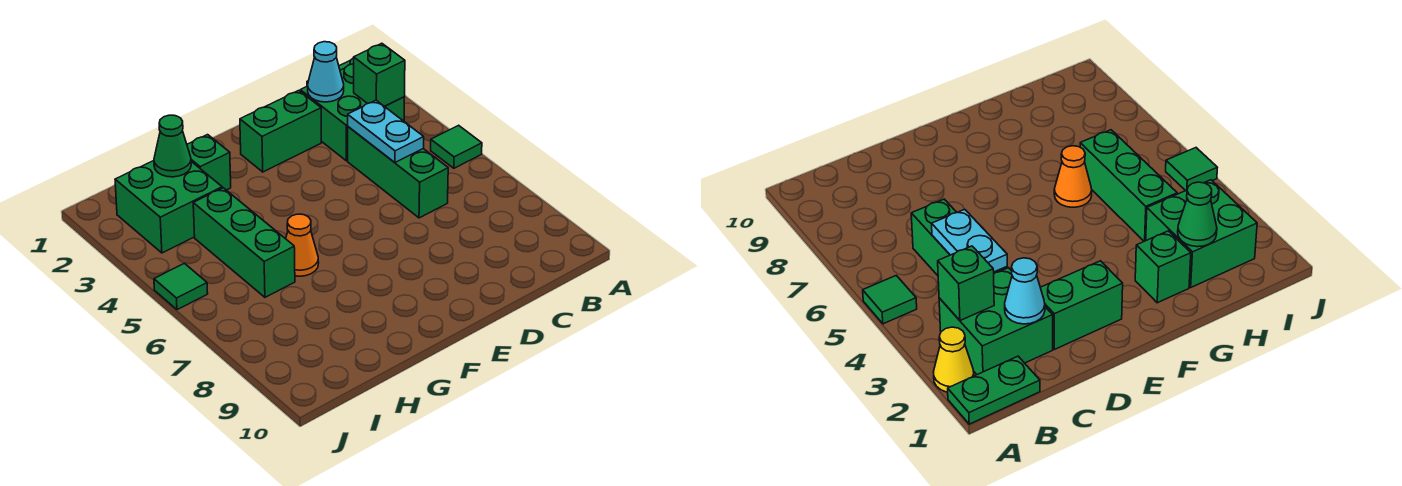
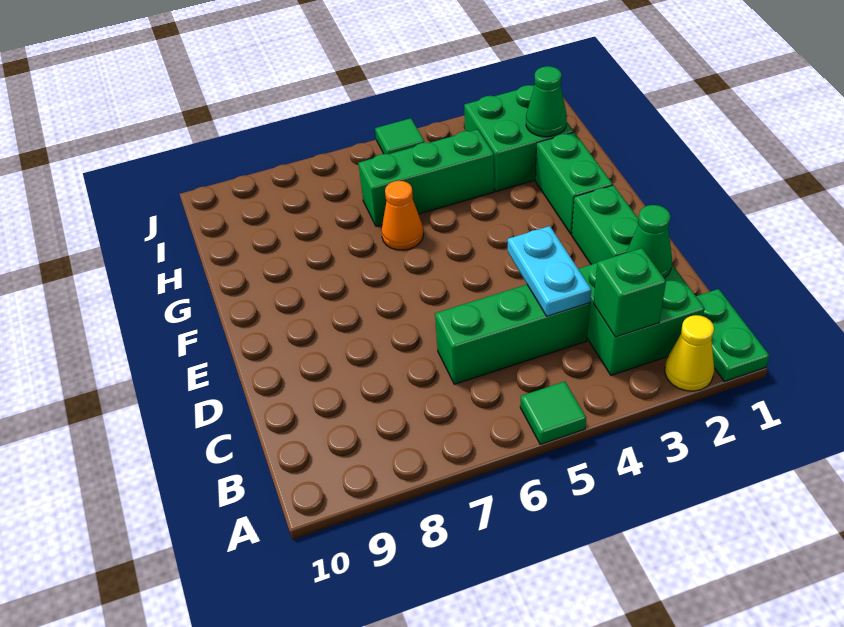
cyan cone C2 level 2 -> green cone C2 level 2
cyan plate C4:C5 level 2 -> cyan plate C4:D4 level 2
green brick G2 level 1 -> green brick F2:G2 level 1

